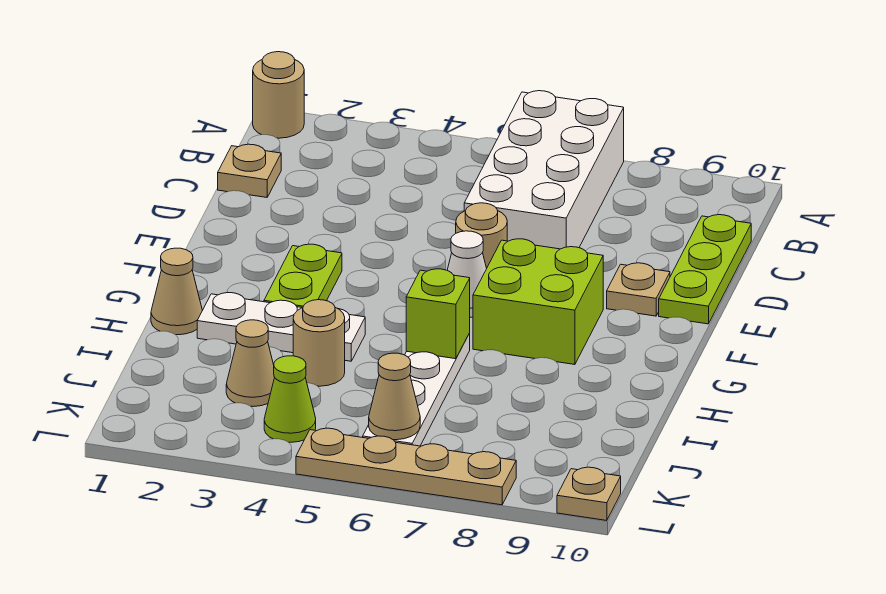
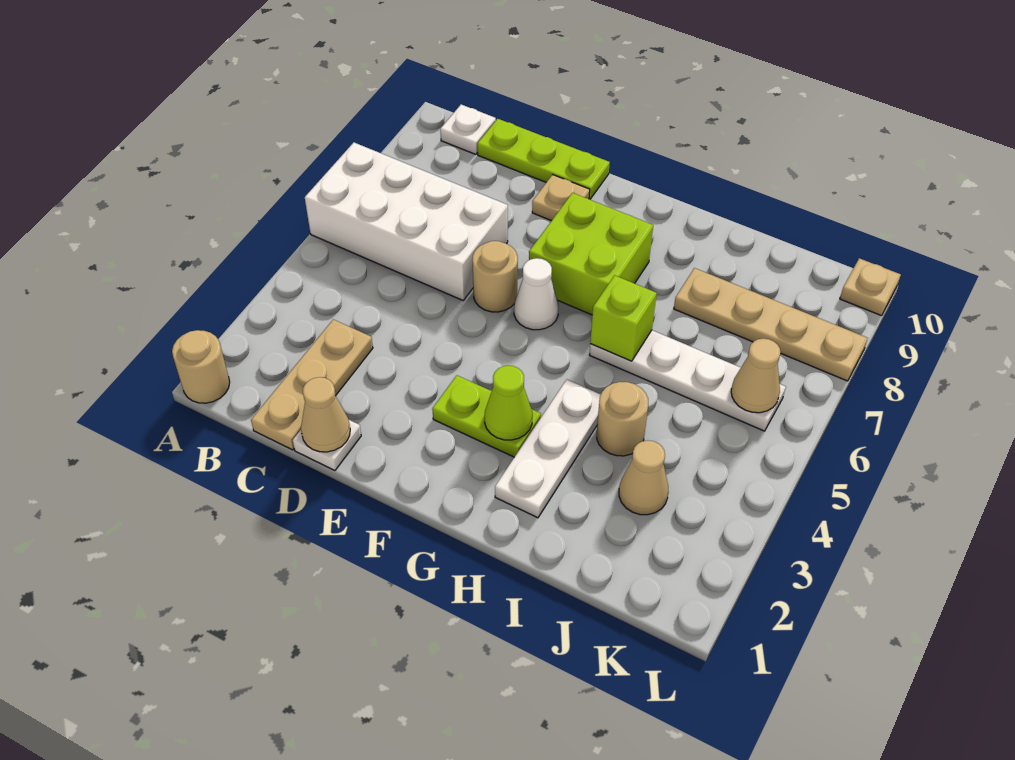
none -> white plate B10 level 1
tan plate C1 level 1 -> tan plate C1:C3 level 1
none -> white plate D1 level 1
tan cone H1 level 1 -> tan cone D1 level 2
lime cone K4 level 1 -> lime cone G3 level 2
tan plate L5:L8 level 1 -> tan plate I8:L8 level 1

